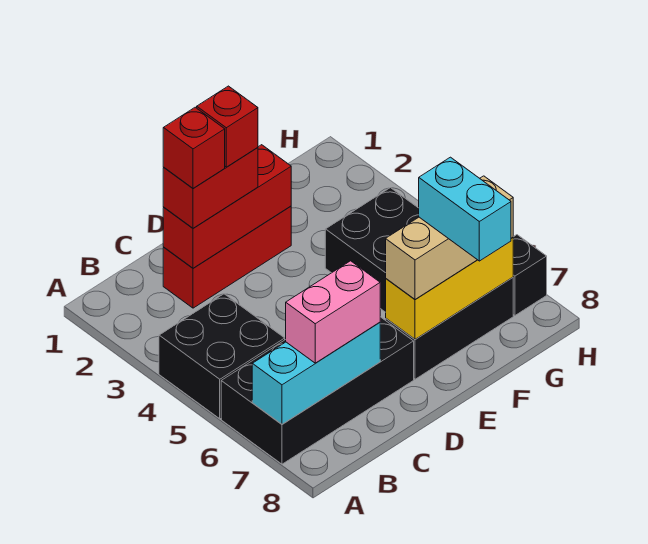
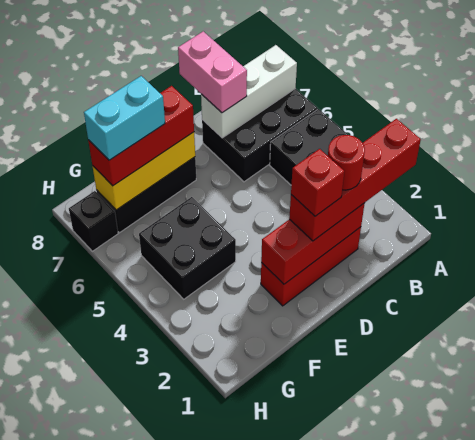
black brick A6:D7 level 1 -> black brick A6:C7 level 1
cyan brick A7:C7 level 2 -> white brick A7:C7 level 2
pink brick B7:C7 level 3 -> pink brick C7:C8 level 3
red brick C2:D2 level 3 -> red brick A2:D2 level 3
red brick C2 level 4 -> red round brick C2 level 4
tan brick E7:G7 level 3 -> red brick E7:G7 level 3
cyan brick F7:F8 level 4 -> cyan brick F7:G7 level 4

